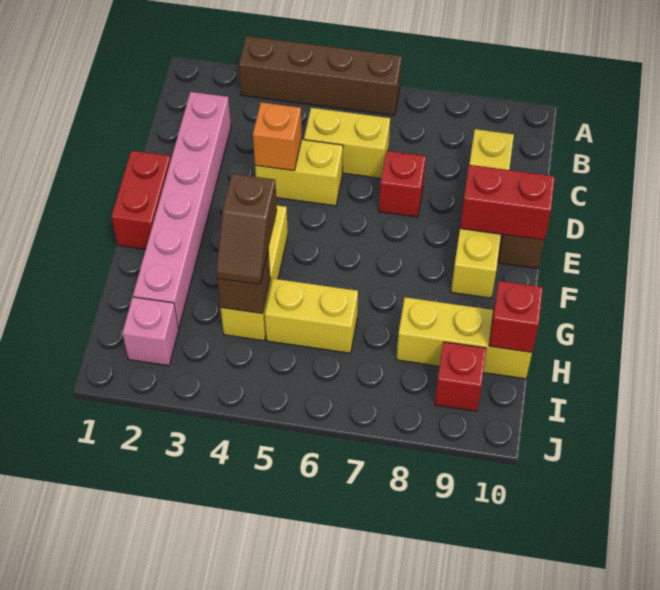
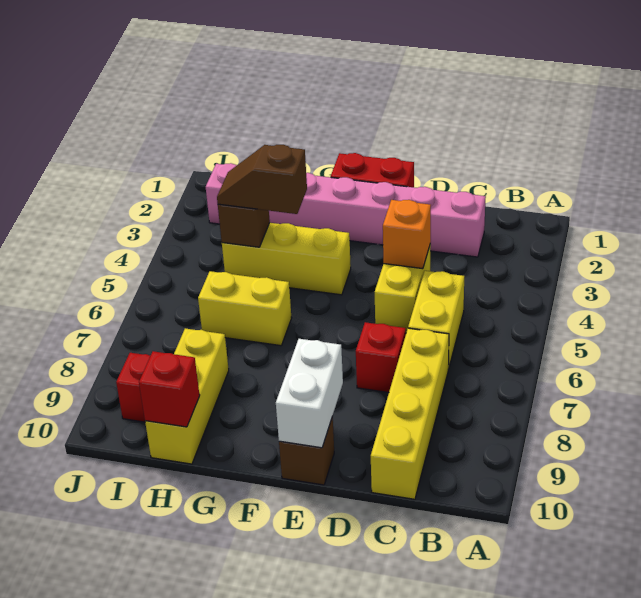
brown brick A3:A6 level 1 -> none
yellow brick C9:F9 level 1 -> yellow brick C7:C10 level 1
red brick E9:E10 level 2 -> white brick E9:E10 level 2
yellow brick H5:H6 level 1 -> yellow brick G6:H6 level 1

